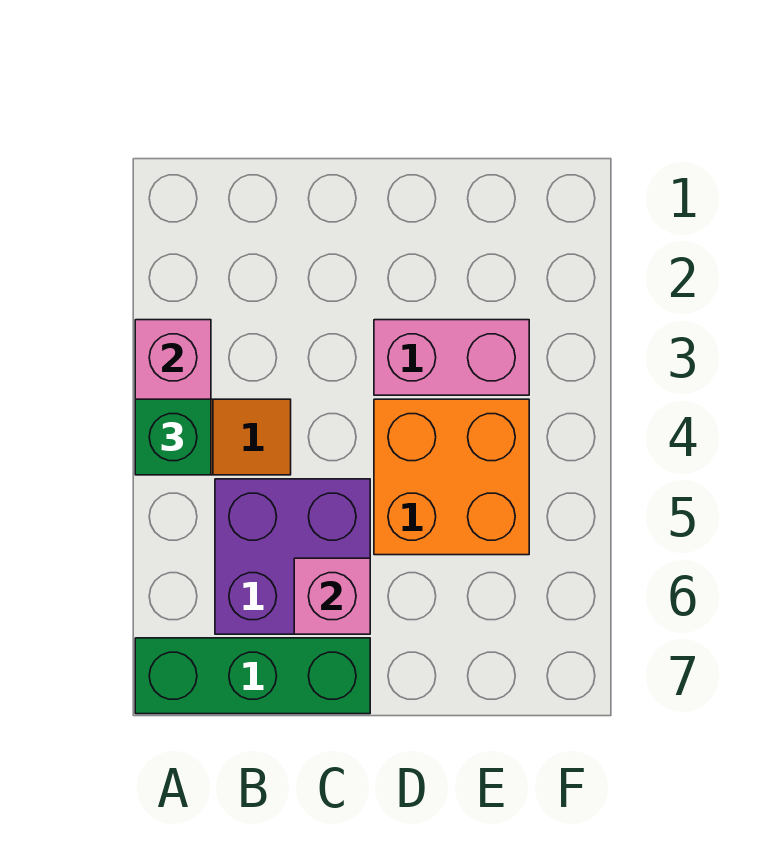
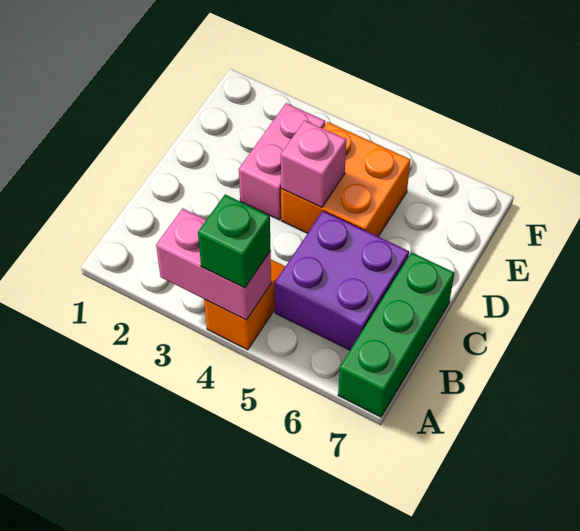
pink brick C6 level 2 -> pink brick D4 level 2

